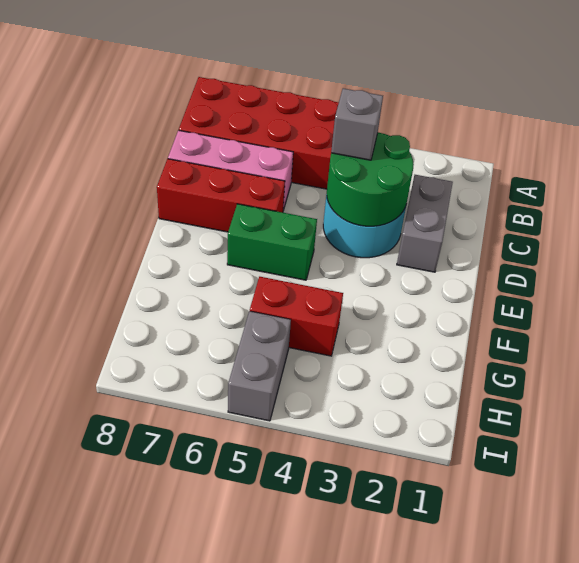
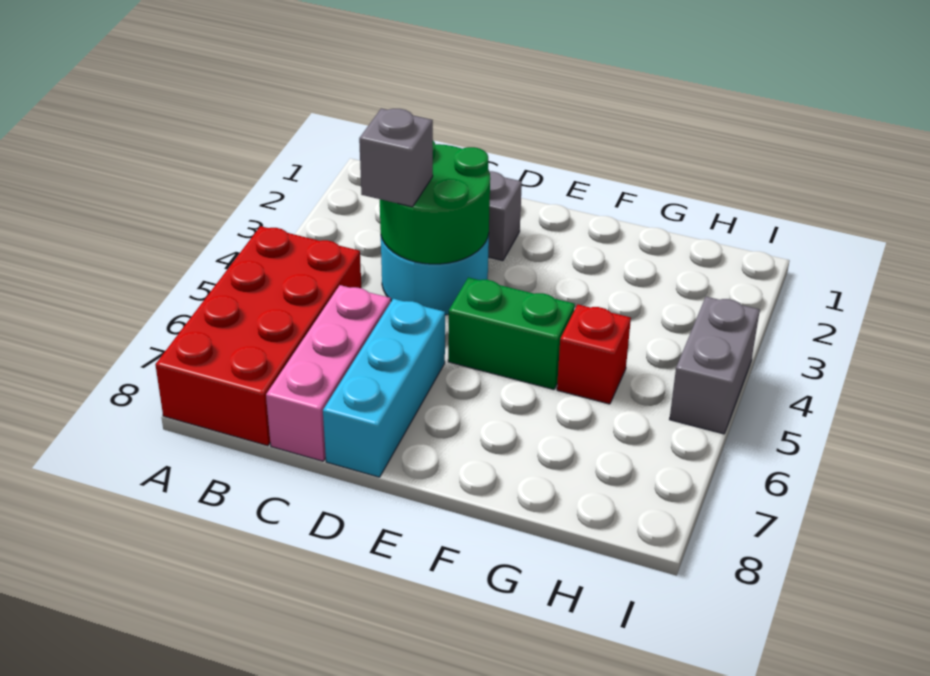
red brick D6:D8 level 1 -> cyan brick D6:D8 level 1
green brick E5:E6 level 1 -> green brick E5:F5 level 1
red brick G4:G5 level 1 -> red brick G5 level 1
grey brick H5:I5 level 1 -> grey brick I4:I5 level 1

